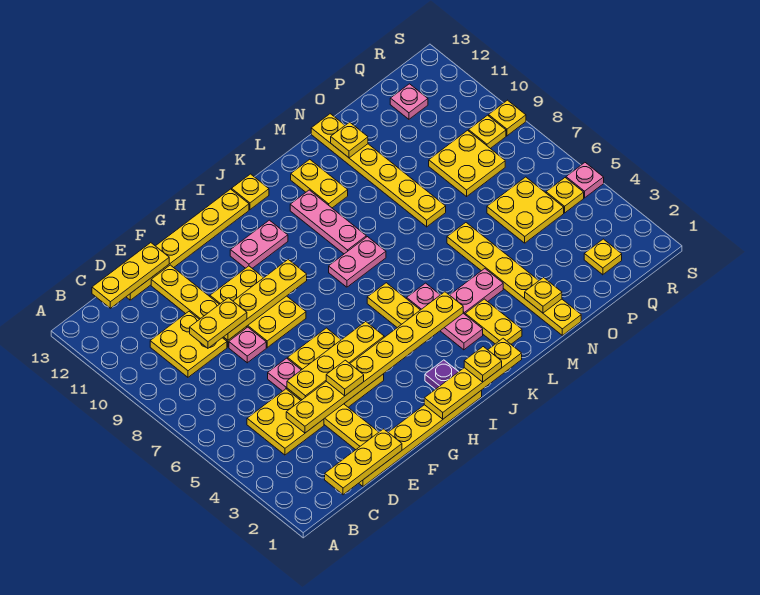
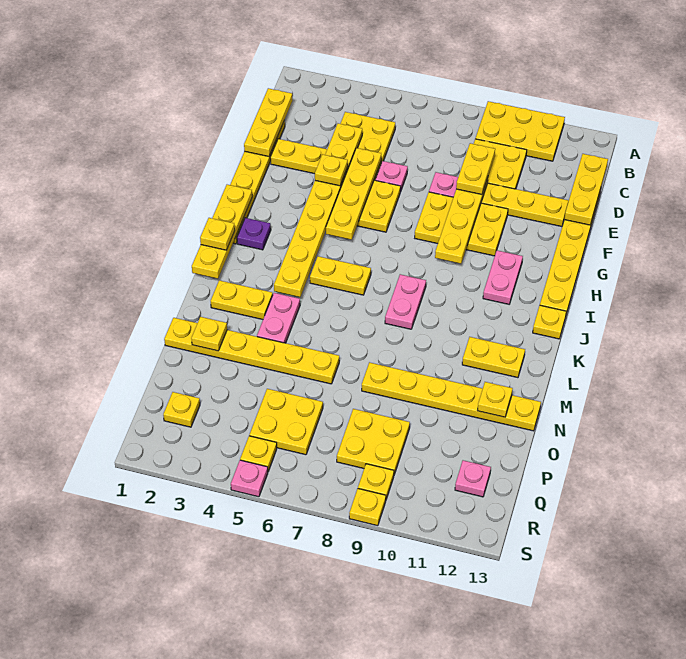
none -> yellow plate A9:B11 level 1
pink plate K3:K5 level 1 -> none
pink plate K9:K11 level 1 -> none

